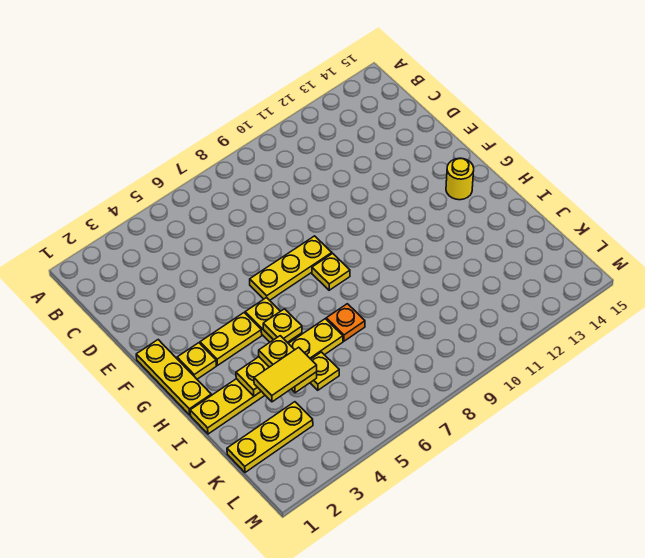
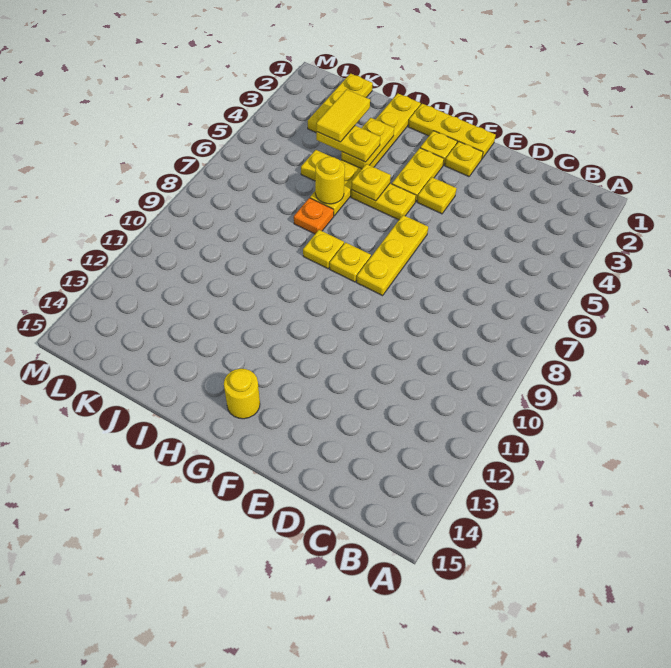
none -> yellow plate F2 level 1
none -> yellow plate F4 level 1
none -> yellow plate H8 level 1
none -> yellow round brick I6 level 2

